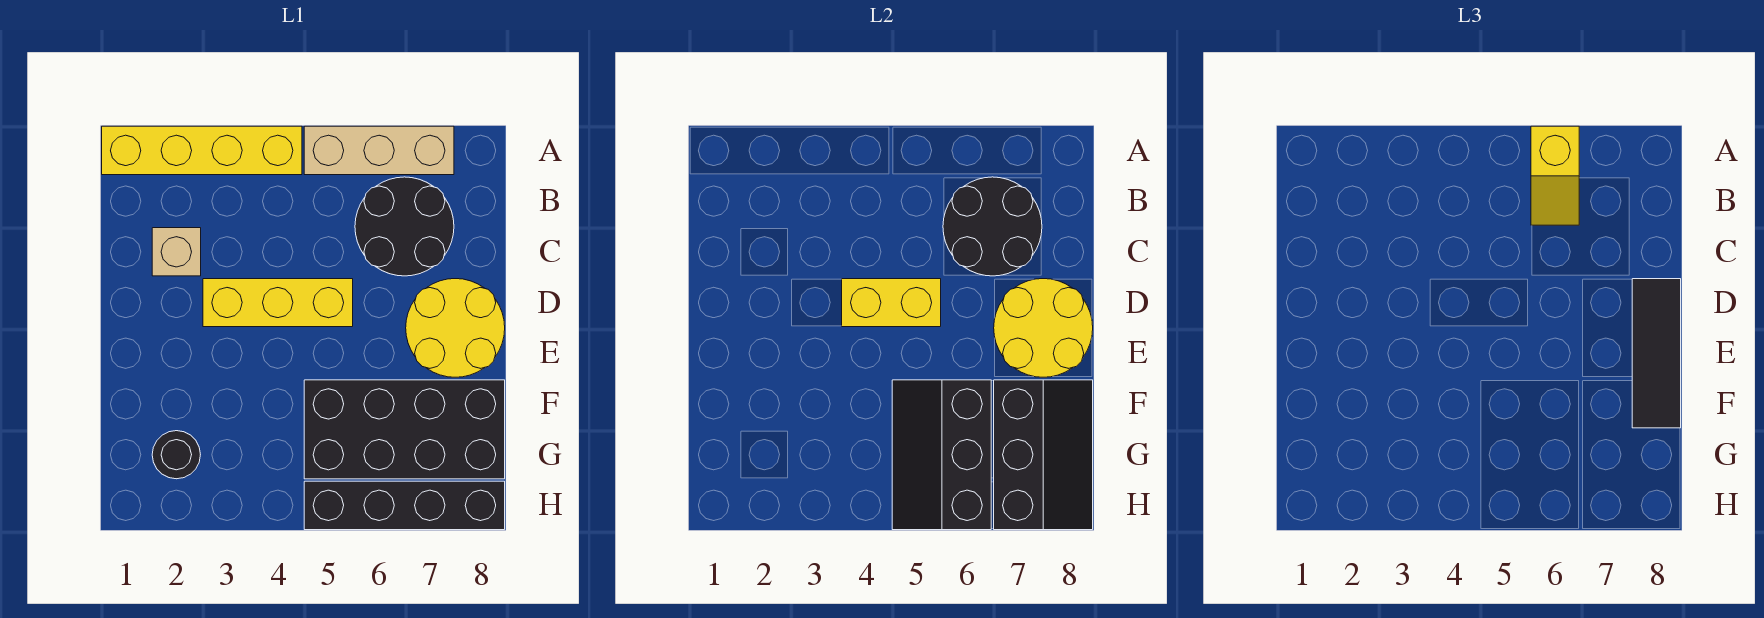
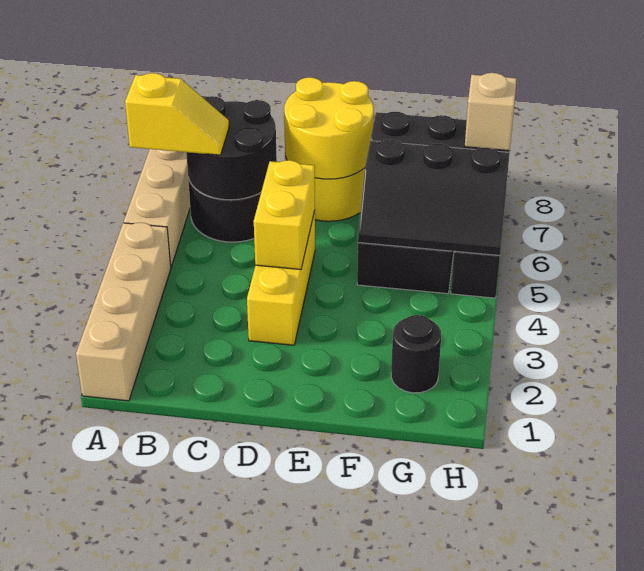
yellow brick A1:A4 level 1 -> tan brick A1:A4 level 1
tan brick C2 level 1 -> tan brick H7 level 3
black tile D8:F8 level 3 -> none

